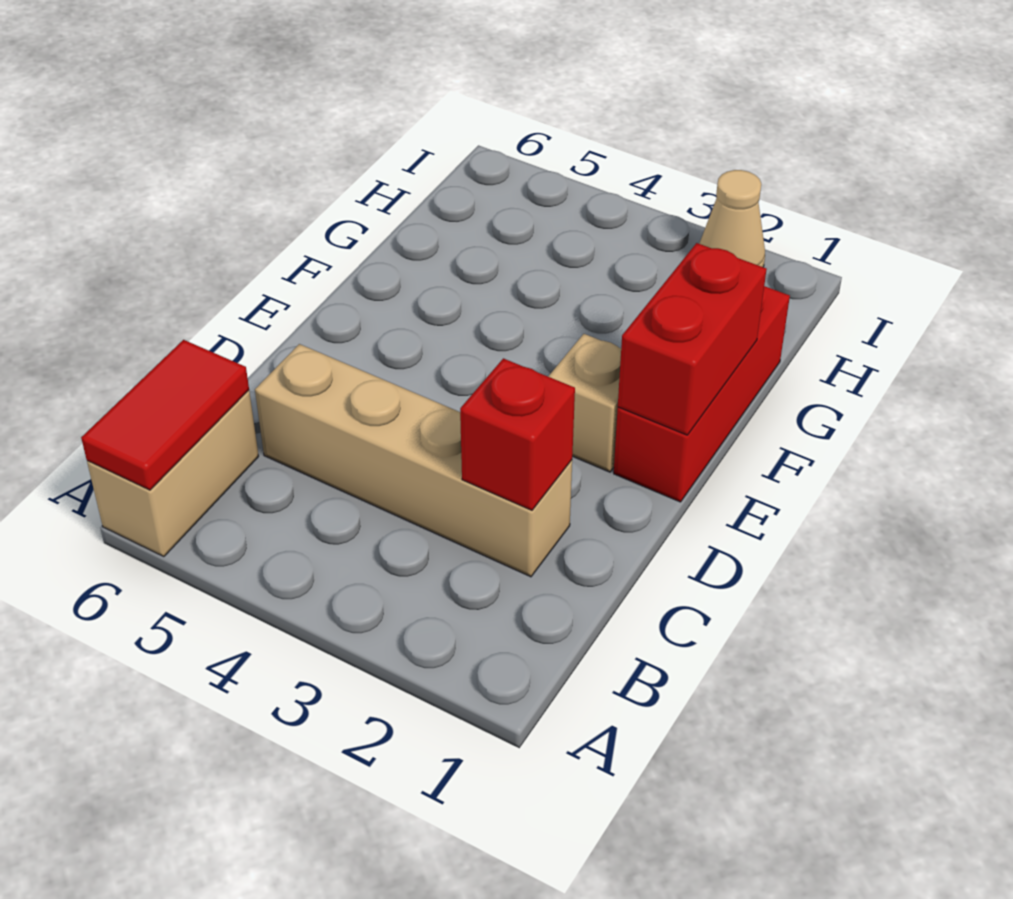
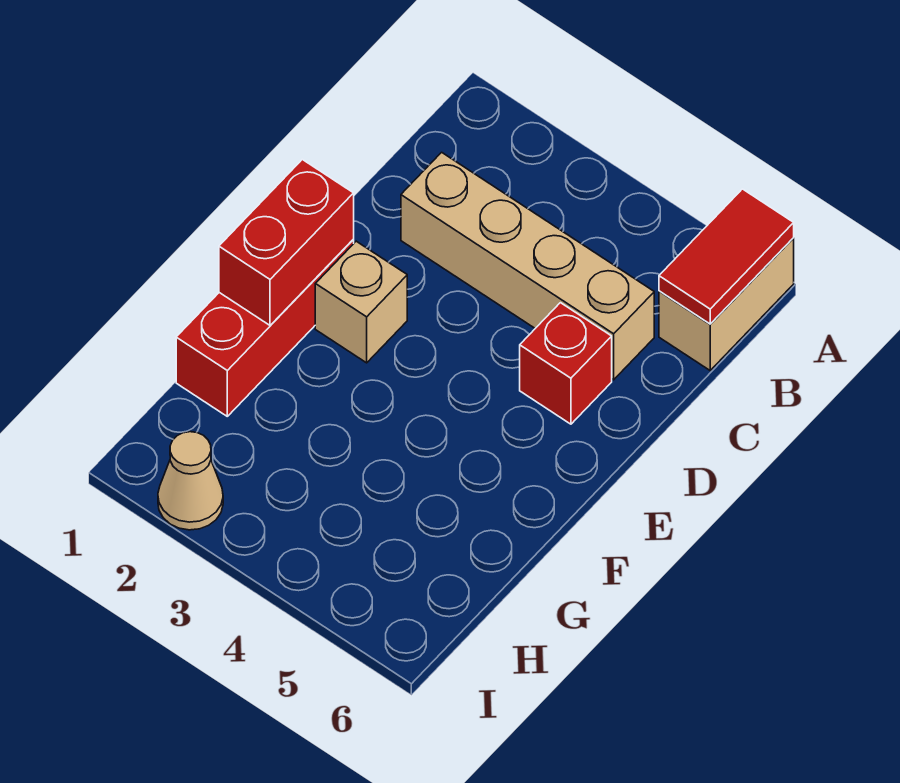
red brick C2 level 2 -> red brick D5 level 1

